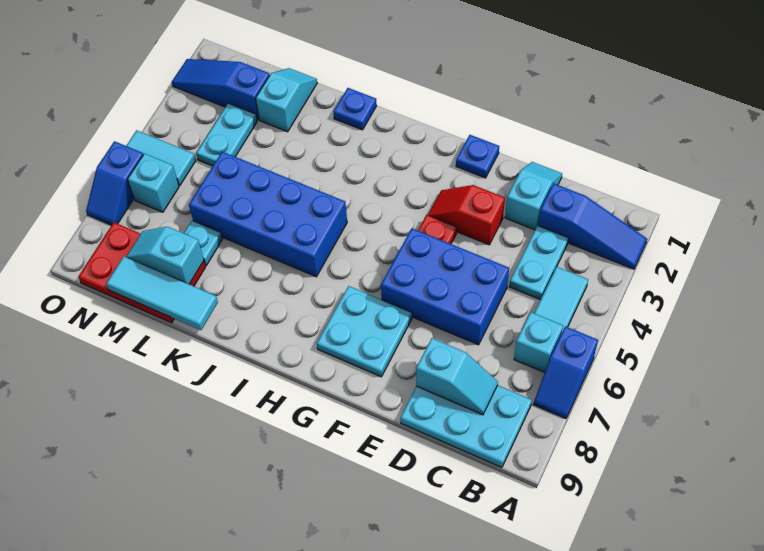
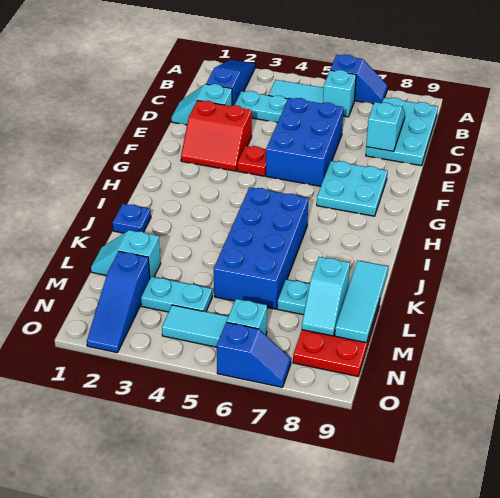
red slope E3:F3 level 1 top E -> red slope E2:F3 level 1 top E
blue plate F1 level 1 -> none
cyan tile N5:O5 level 1 -> cyan tile N4:N5 level 1

